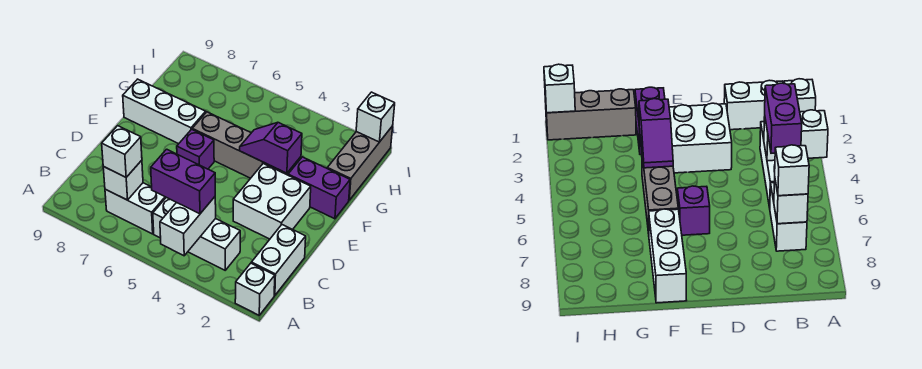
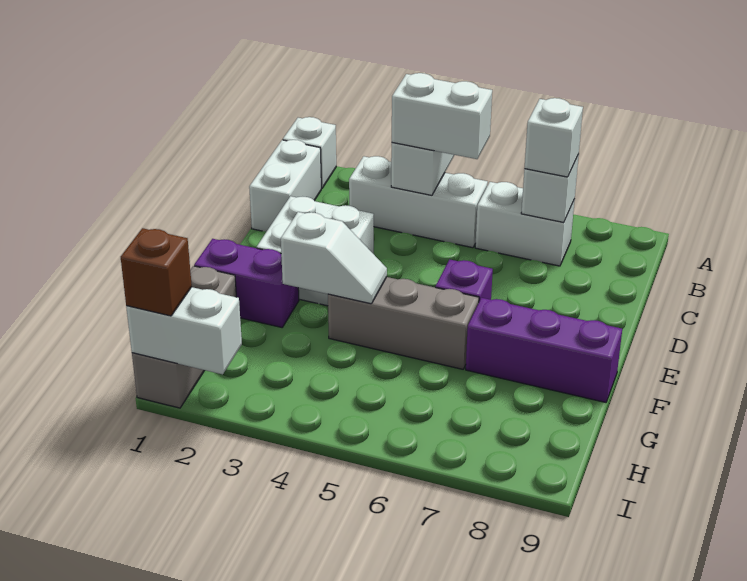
purple brick B4:B5 level 3 -> white brick B4:B5 level 3
purple slope F3:F4 level 2 top 3 -> white slope F3:F4 level 2 top 3
white brick F7:F9 level 1 -> purple brick F7:F9 level 1
white brick I1 level 2 -> white brick I1:I2 level 2
none -> brown brick I1 level 3

